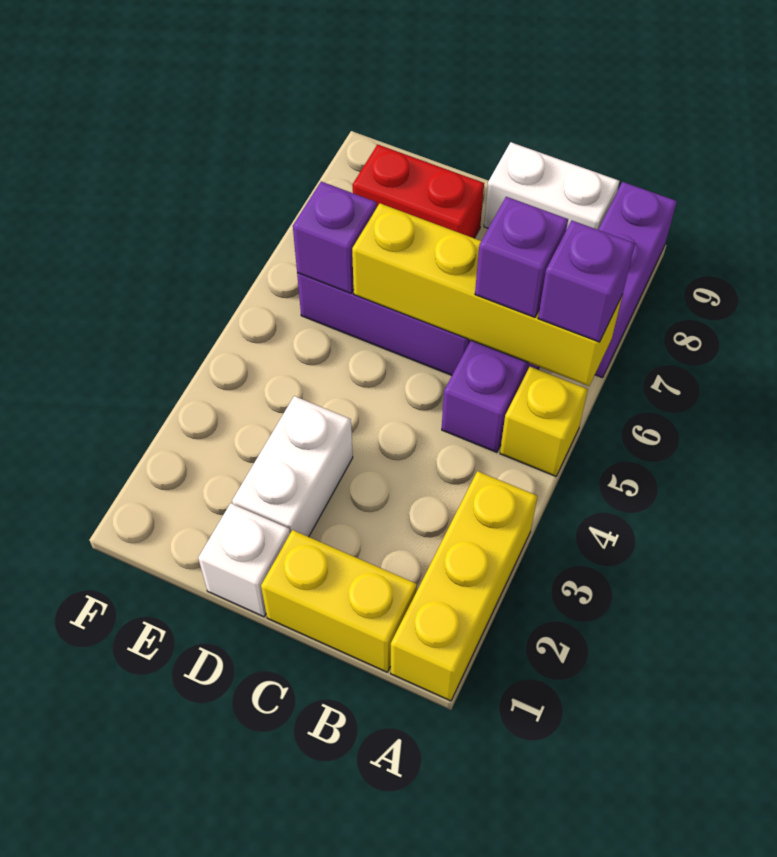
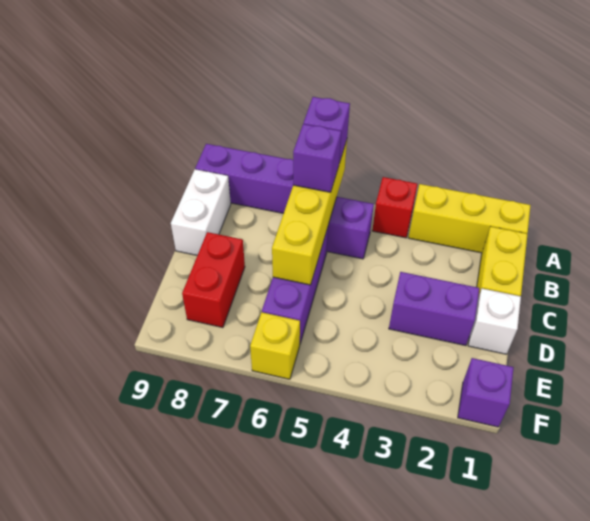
none -> red brick A4 level 1
yellow brick A5 level 1 -> yellow brick F6 level 1
white brick D2:D3 level 1 -> purple brick D2:D3 level 1
purple brick E6 level 2 -> purple brick F1 level 1

